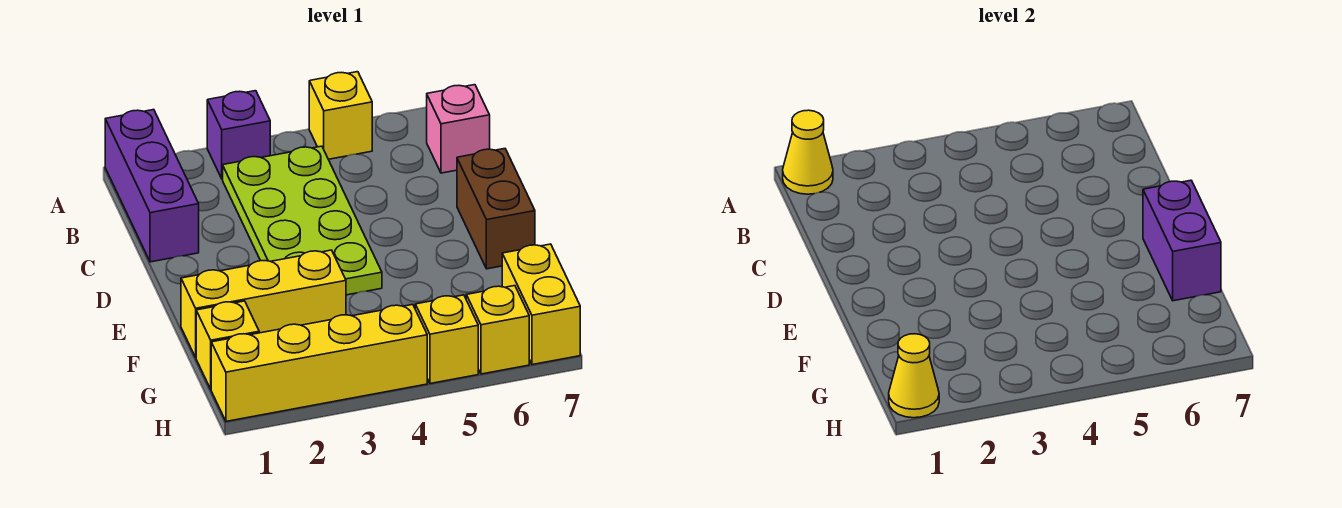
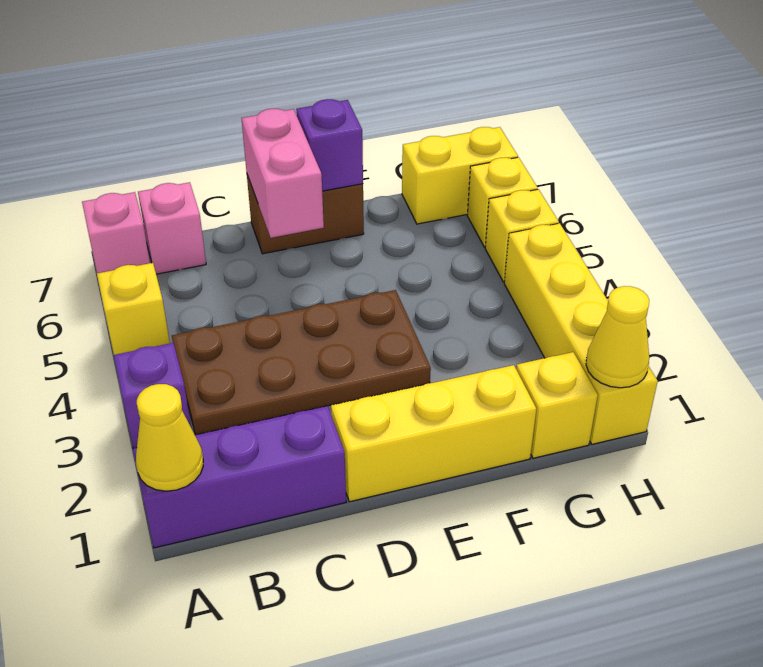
none -> pink brick A7 level 1
lime plate B3:E4 level 1 -> brown plate B3:E4 level 1
none -> pink brick D6:D7 level 2
purple brick E7:F7 level 2 -> purple brick E7 level 2
yellow brick F1:F3 level 1 -> yellow brick D1:F1 level 1

